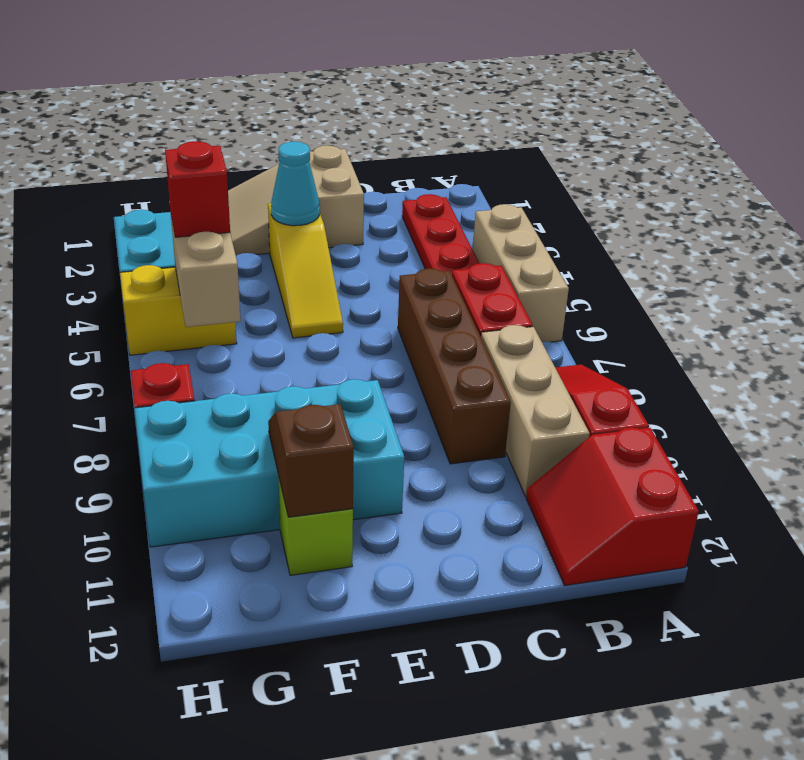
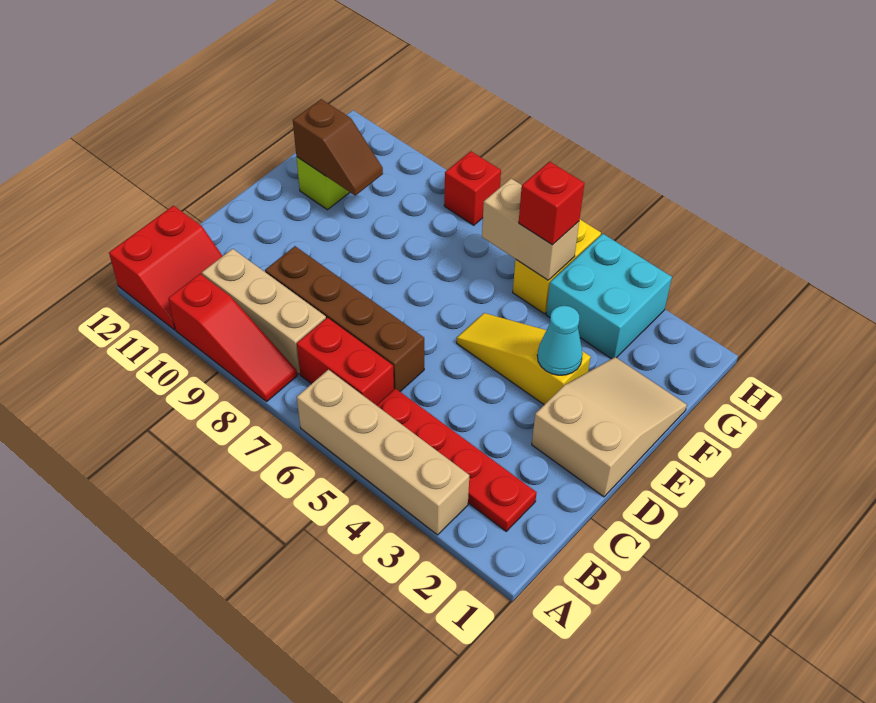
tan brick A4:A6 level 1 -> tan brick A3:A6 level 1
red slope A11:B12 level 1 top A -> red slope A11:B12 level 1 top 12
cyan brick E9:H10 level 1 -> none

